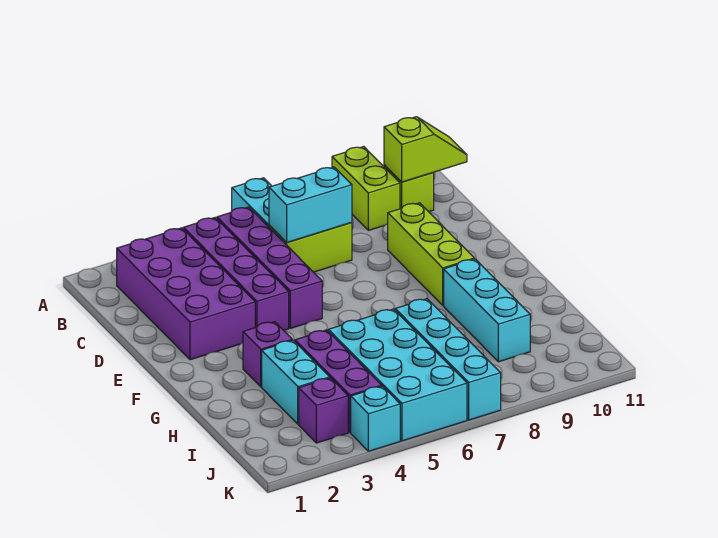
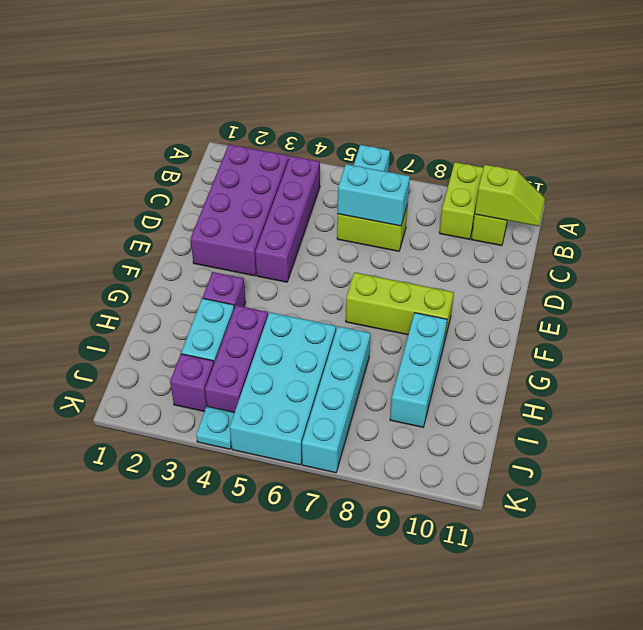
purple brick B5:E5 level 1 -> none
lime brick D9:F9 level 1 -> lime brick F7:F9 level 1
cyan brick K4 level 1 -> cyan plate K4 level 1

